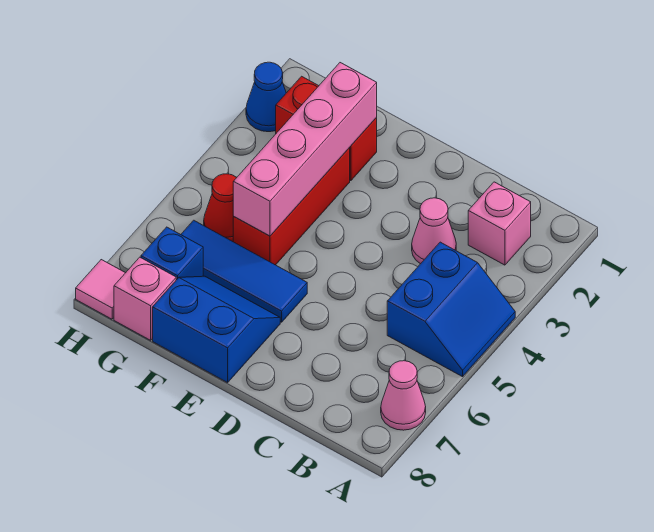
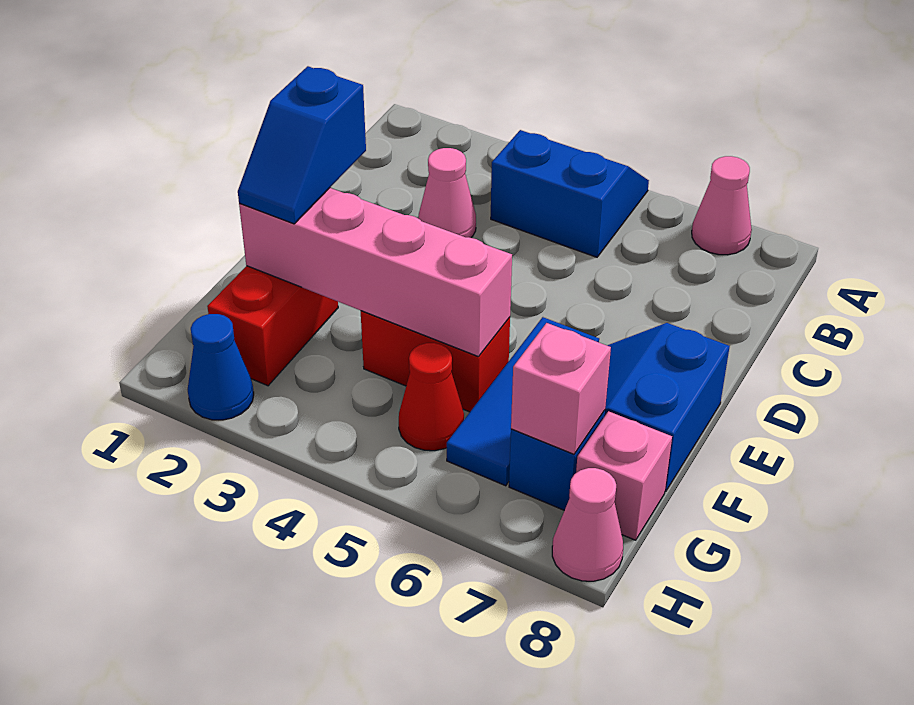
pink brick B2 level 1 -> pink brick G7 level 2
none -> blue slope E2:F2 level 3 top E
red brick F3:F5 level 1 -> red brick F4:F5 level 1
pink tile H8 level 1 -> pink cone H8 level 1

